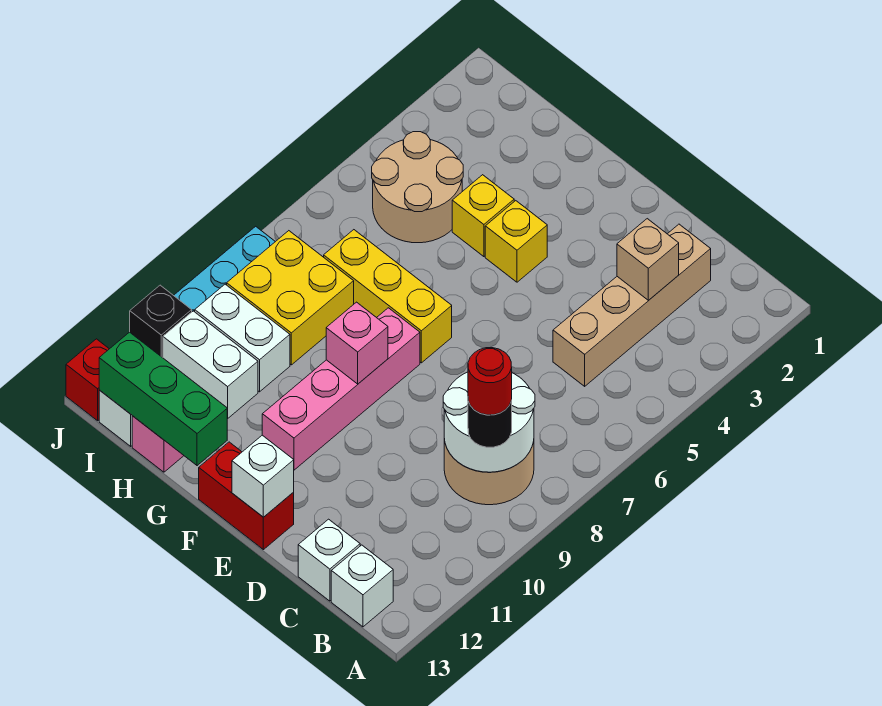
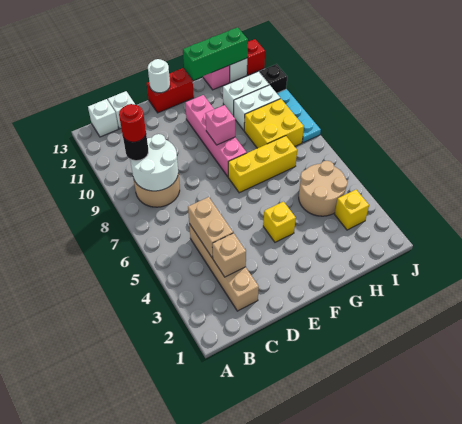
none -> tan brick C4:C5 level 2
white brick E13 level 2 -> white round brick E13 level 2
yellow brick G4 level 1 -> yellow brick I3 level 1

